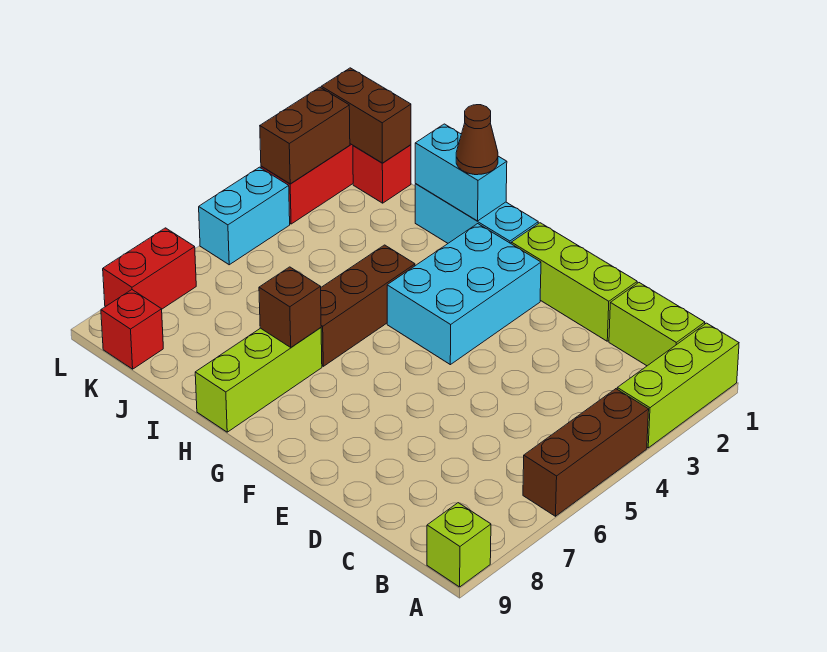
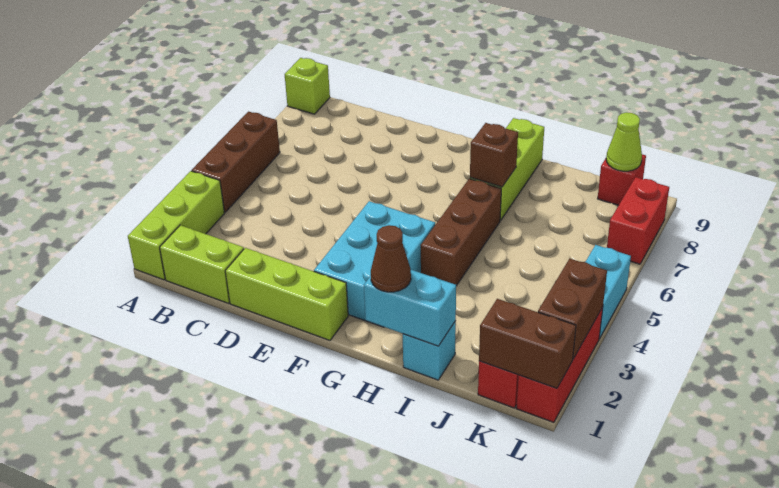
cyan brick G1:I1 level 1 -> cyan brick I1 level 1
none -> lime cone K9 level 2

